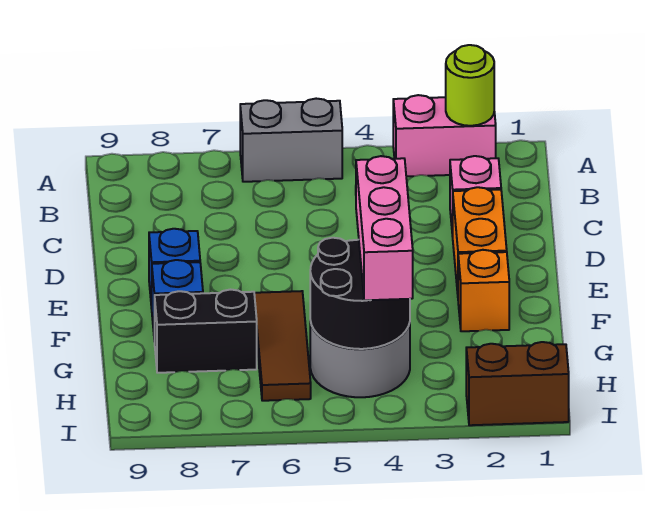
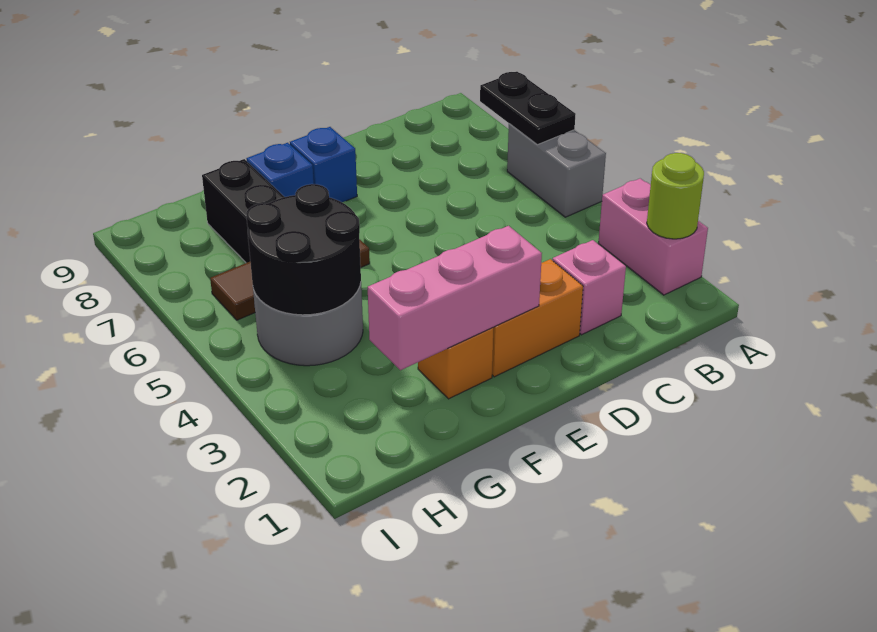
none -> black plate A6:A7 level 2
pink brick F4:H4 level 3 -> pink brick E2:G2 level 2
brown brick I1:I2 level 1 -> none

